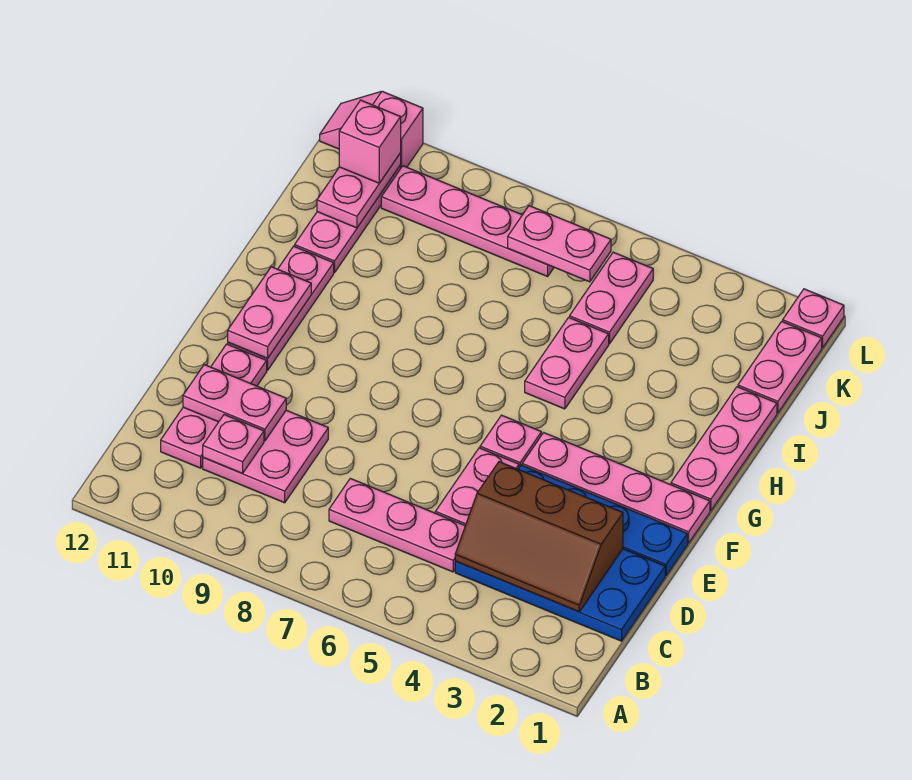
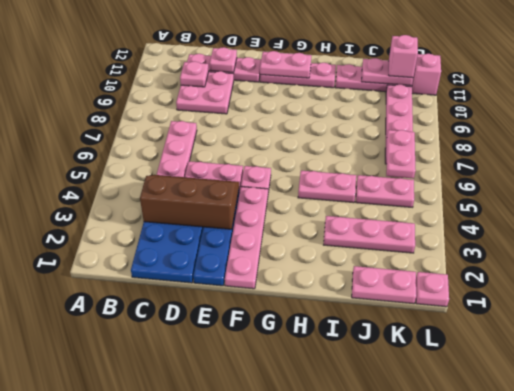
brown slope C2:D4 level 2 top D -> brown slope C3:E4 level 2 top 3
pink plate D10:D11 level 2 -> pink plate D11 level 2
pink plate G1:I1 level 1 -> pink plate I3:K3 level 1

